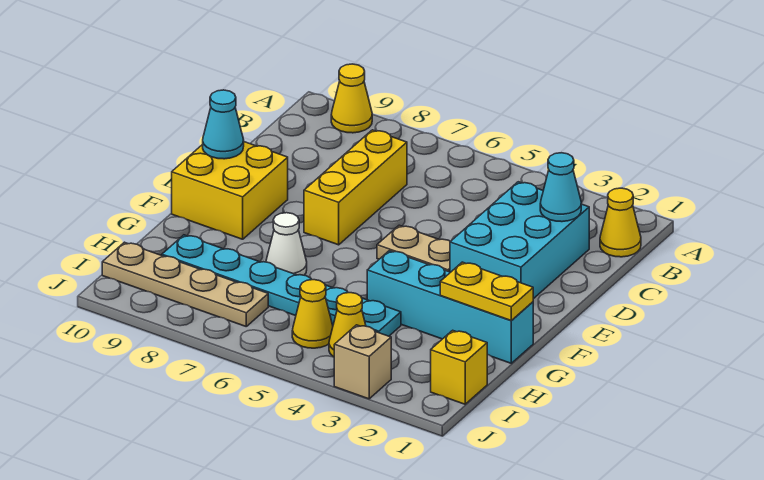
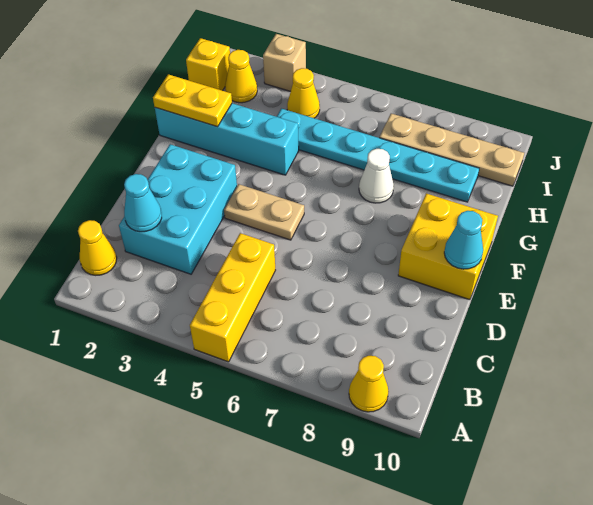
yellow brick C7:E7 level 1 -> yellow brick A5:C5 level 1
yellow cone I5 level 1 -> yellow cone I2 level 1

